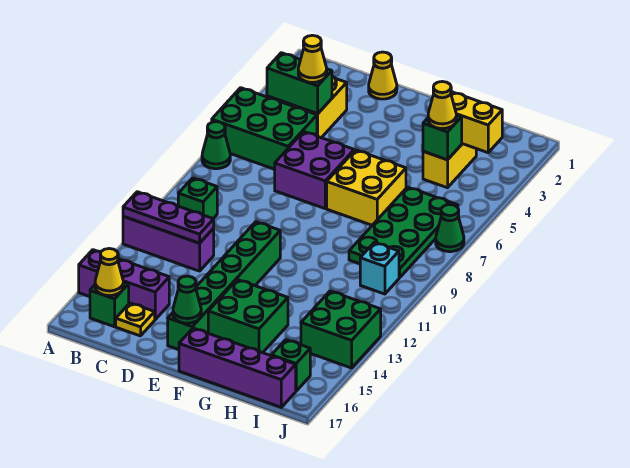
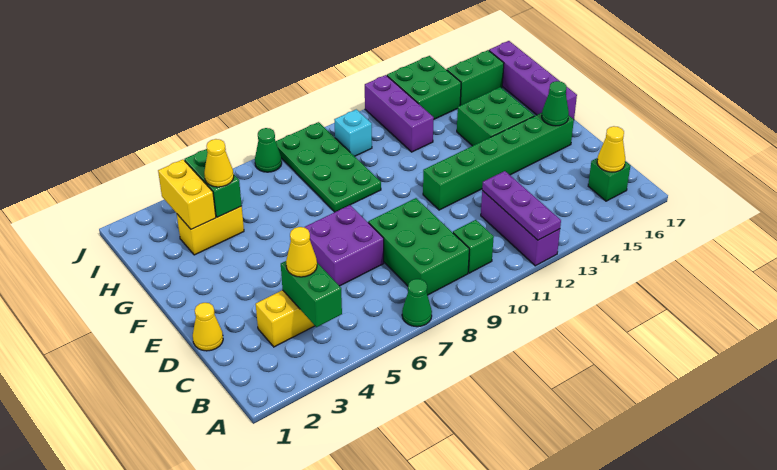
green brick A5:C6 level 1 -> green brick B8:D9 level 1
purple brick A15:C15 level 1 -> purple brick H12:J12 level 1
yellow plate C16 level 1 -> none
yellow brick F6:G7 level 1 -> none
green brick H4 level 2 -> green brick H4:I4 level 2
green plate H6:I9 level 1 -> green plate G8:J9 level 1
green brick I16 level 1 -> green brick I15:I16 level 1

